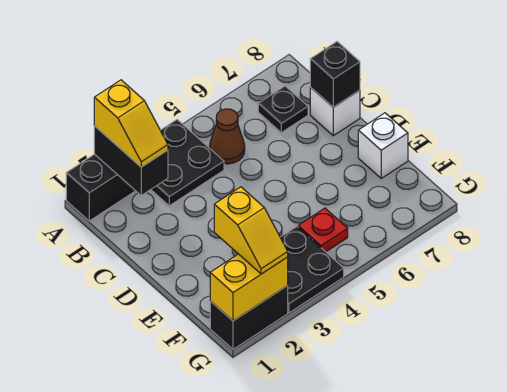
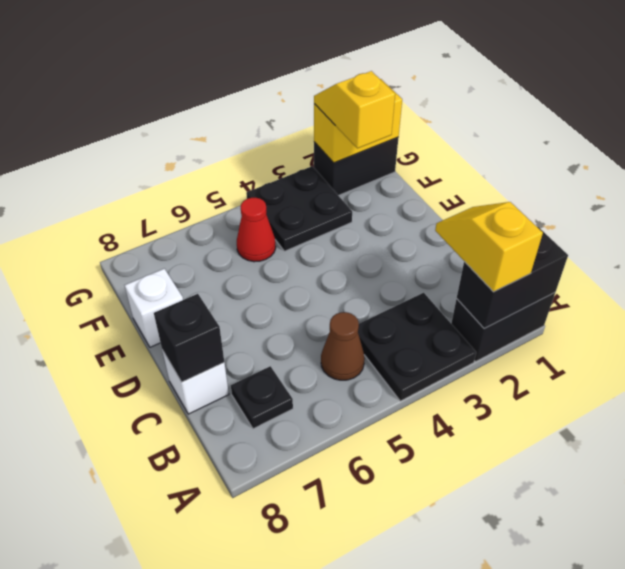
black brick A2:B2 level 2 -> black brick A1:A2 level 2
red plate F5 level 1 -> red cone F5 level 1

